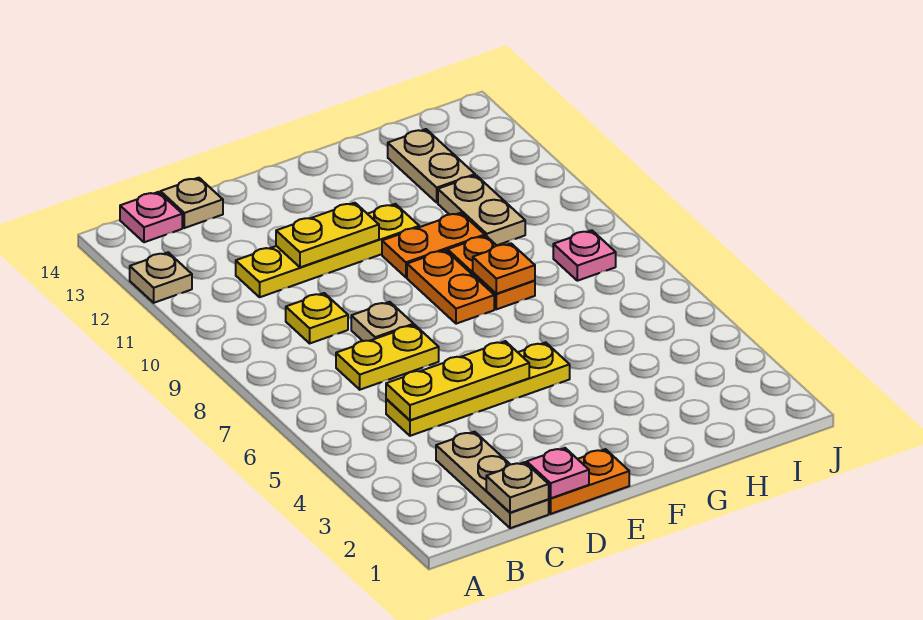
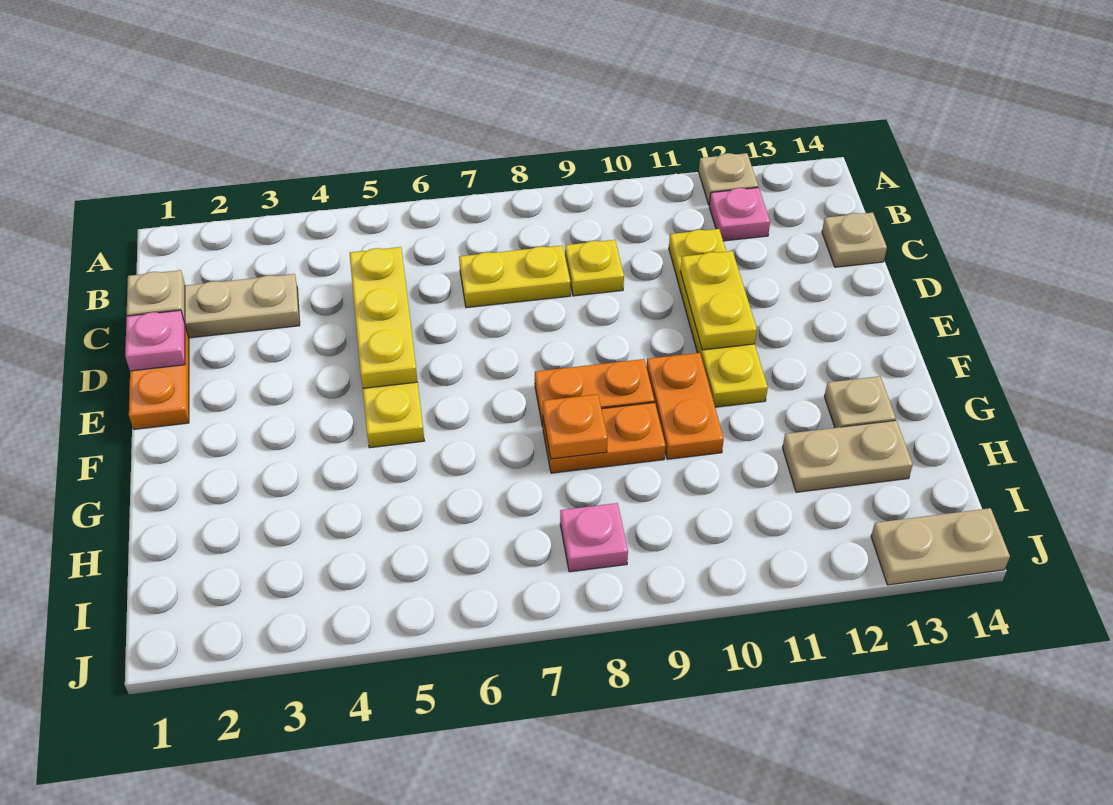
pink plate B14 level 1 -> pink plate B12 level 1
yellow plate C7:D7 level 1 -> yellow plate C7:C8 level 1
tan plate D8 level 1 -> tan plate G13 level 1
tan plate H10:H11 level 1 -> tan plate J13:J14 level 1

